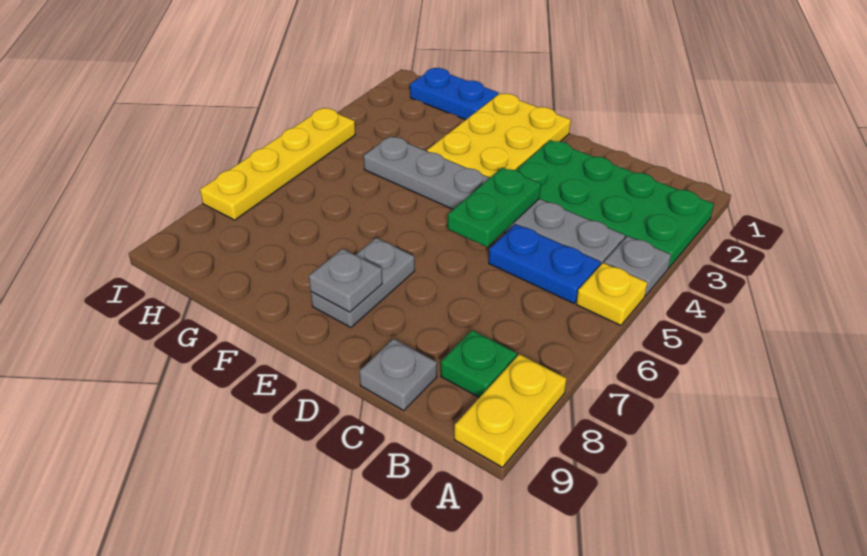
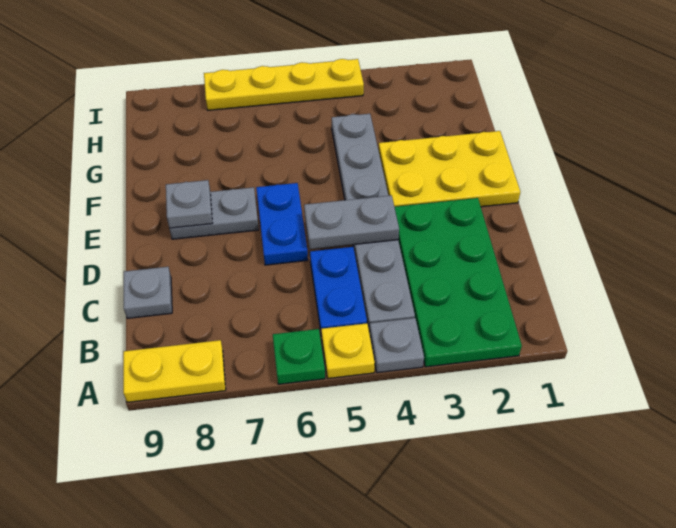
green plate B8 level 1 -> green plate A6 level 1
green plate D4:D5 level 2 -> grey plate D4:D5 level 2
blue plate G1:H1 level 1 -> blue plate D6:E6 level 1

